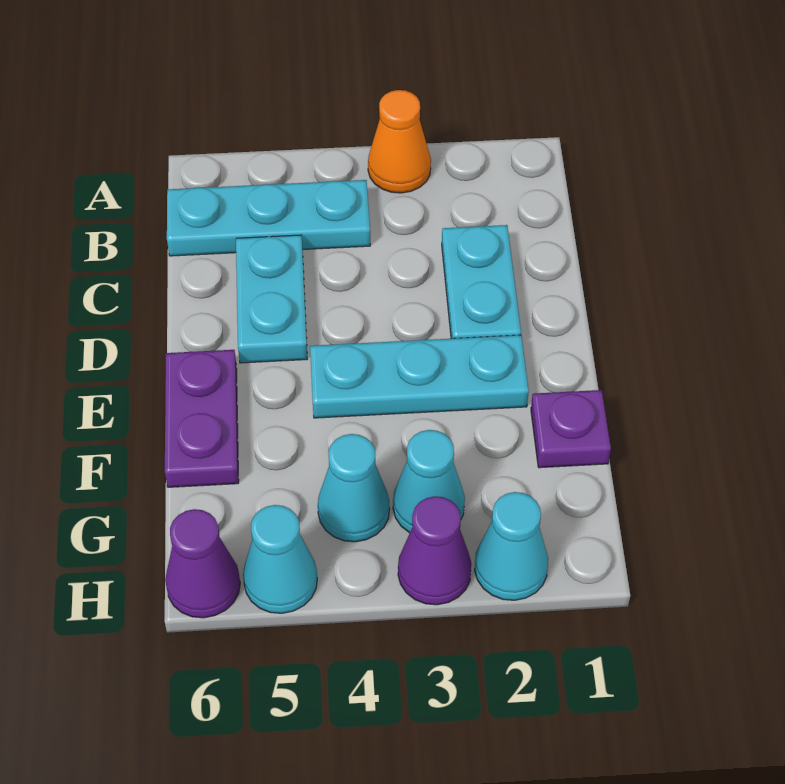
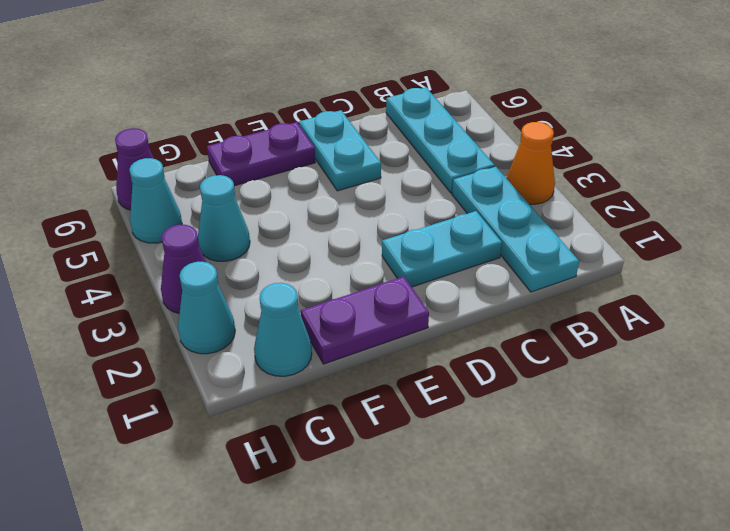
cyan plate C5:D5 level 1 -> cyan plate D5:D6 level 1
cyan plate E2:E4 level 1 -> cyan plate B1:B3 level 1
purple plate F1 level 1 -> purple plate E1:F1 level 1
cyan cone G3 level 1 -> cyan cone G1 level 1

